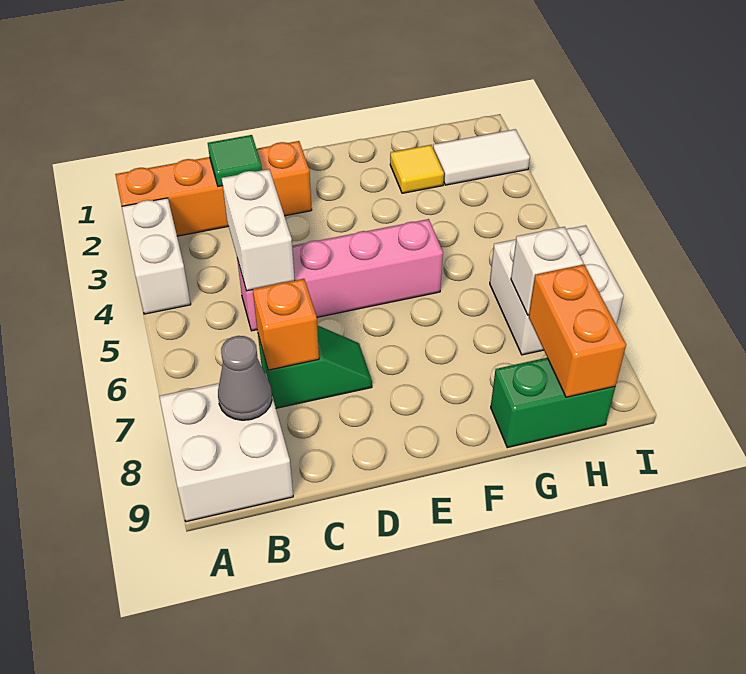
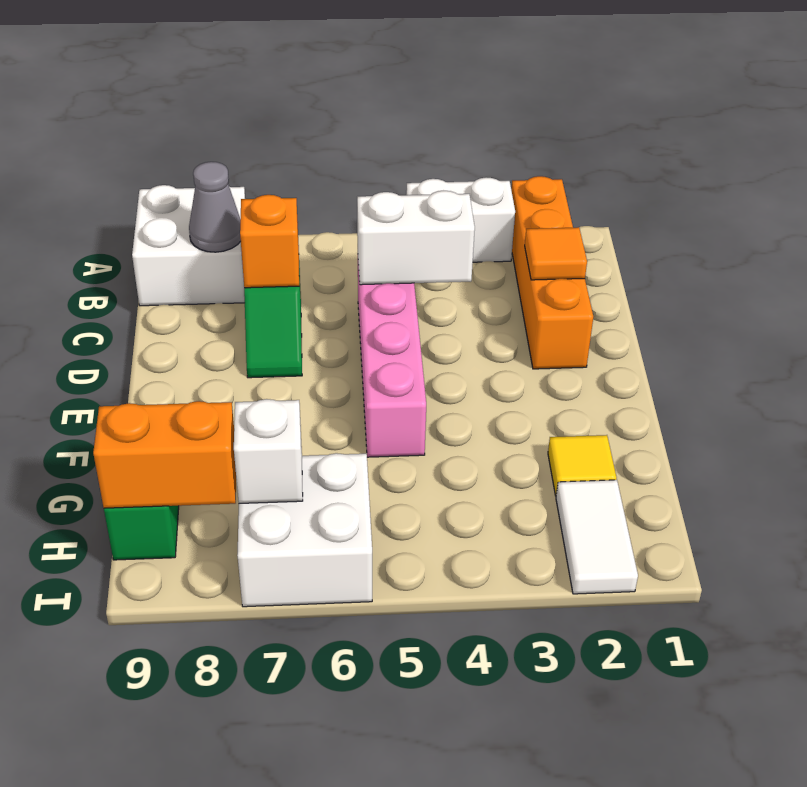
green tile C2 level 2 -> orange tile C2 level 2

